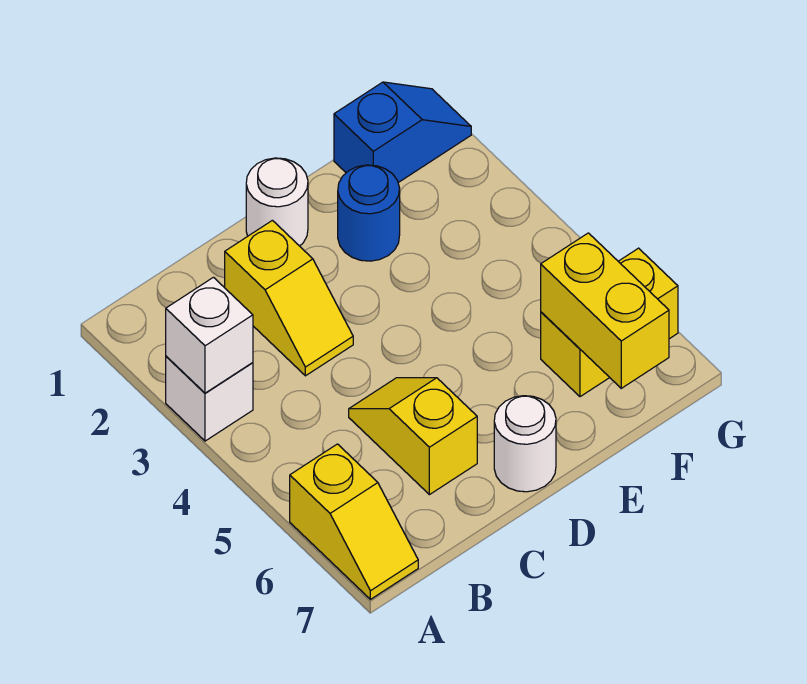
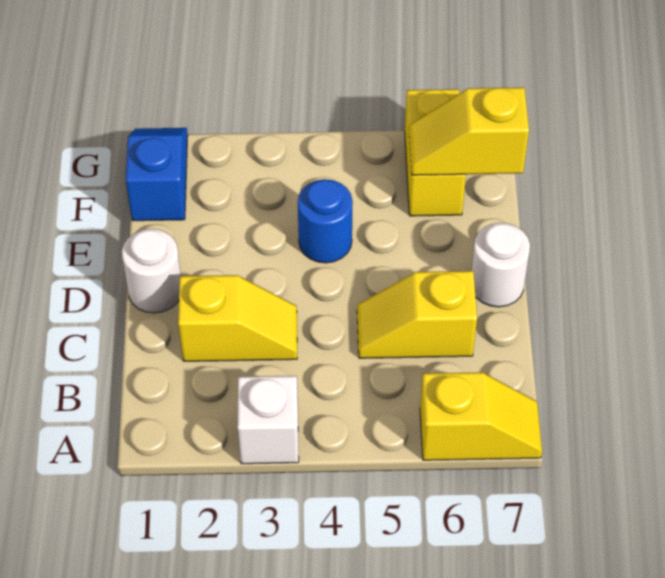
white brick A3 level 2 -> none
blue round brick E2 level 1 -> blue round brick E4 level 1
yellow brick F6:F7 level 2 -> yellow slope F6:F7 level 2 top 7

